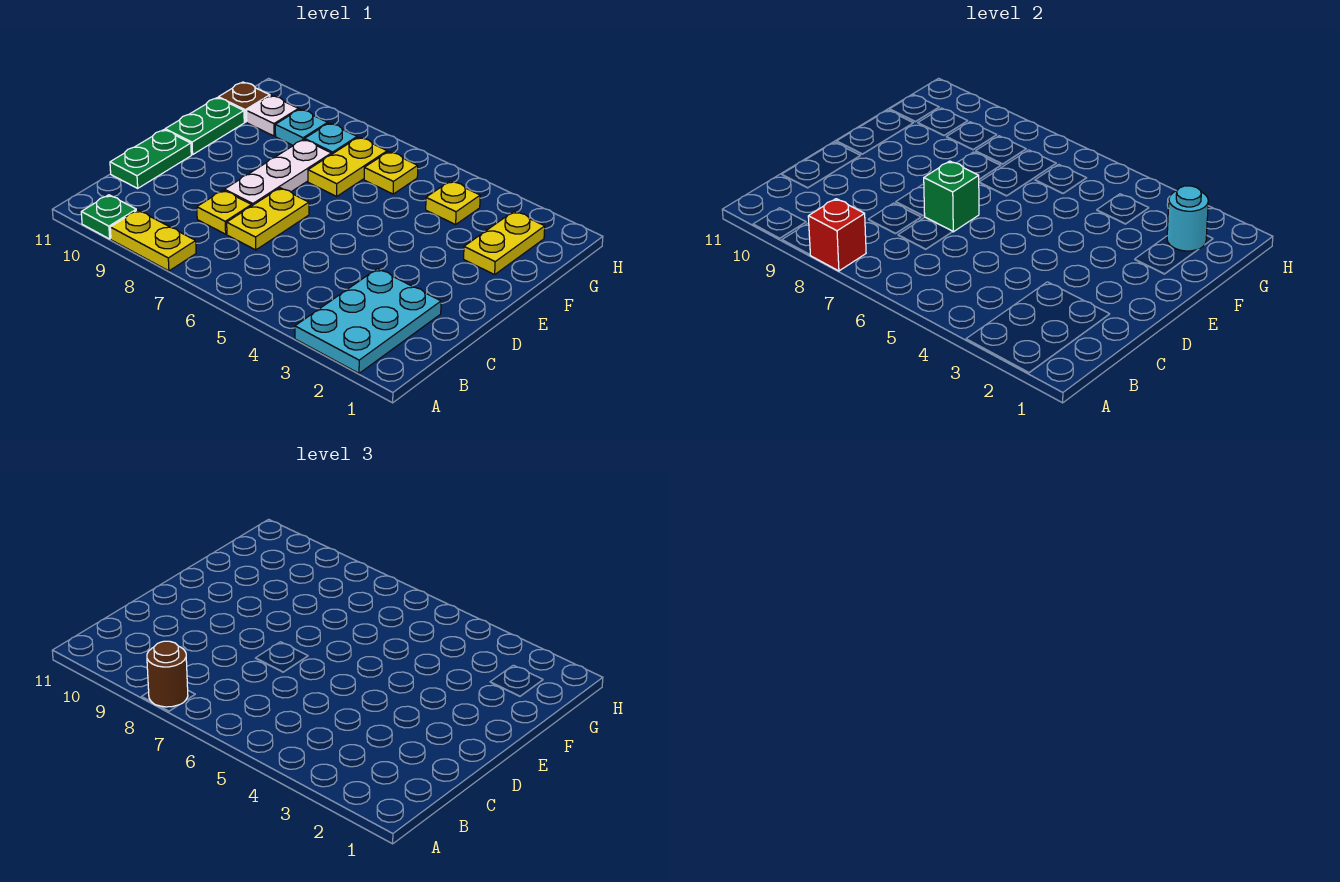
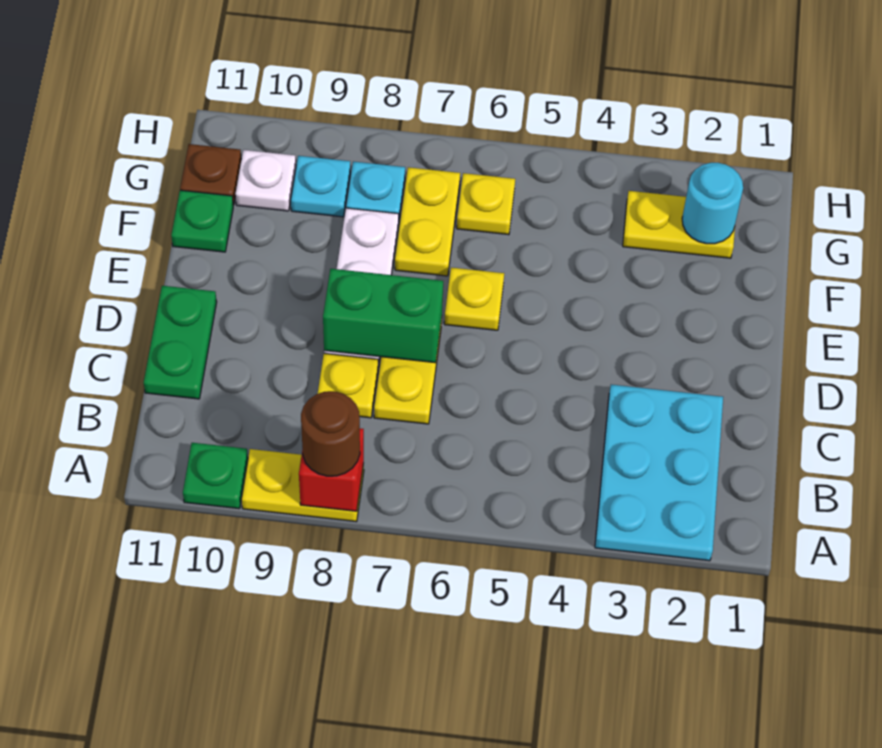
green brick D7 level 2 -> green brick D7:D8 level 2
green plate E11:F11 level 1 -> green plate F11 level 1
yellow plate F2:G2 level 1 -> yellow plate G2:G3 level 1
yellow plate G4 level 1 -> yellow plate E6 level 1

